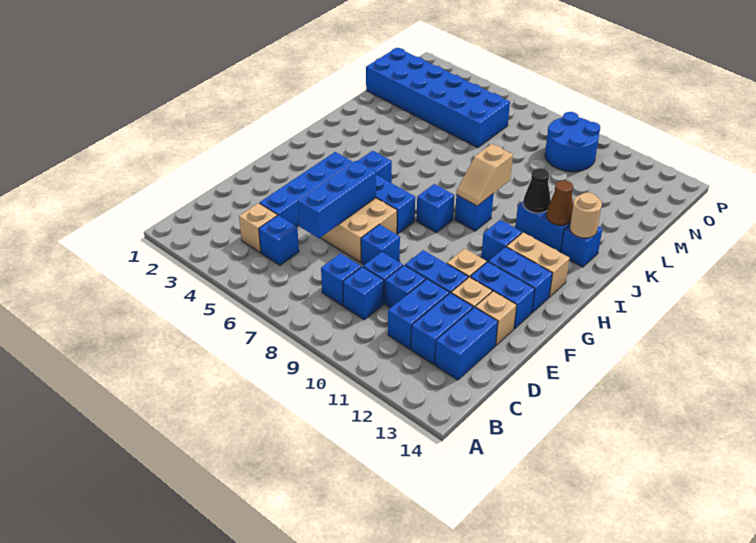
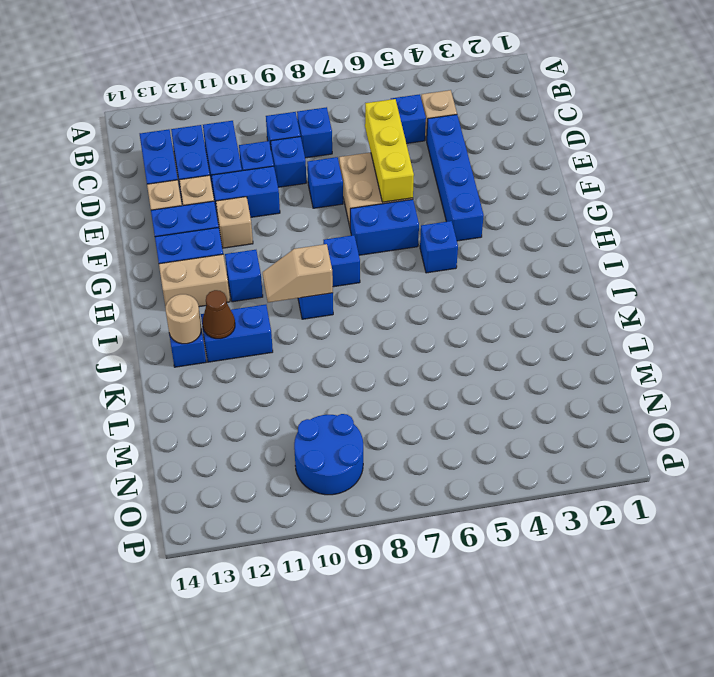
blue brick D6:F6 level 2 -> yellow brick D6:F6 level 2
tan slope I9:J9 level 2 top J -> tan slope I9:I10 level 2 top 9
black cone J11 level 2 -> none
blue brick M1:N6 level 1 -> none

